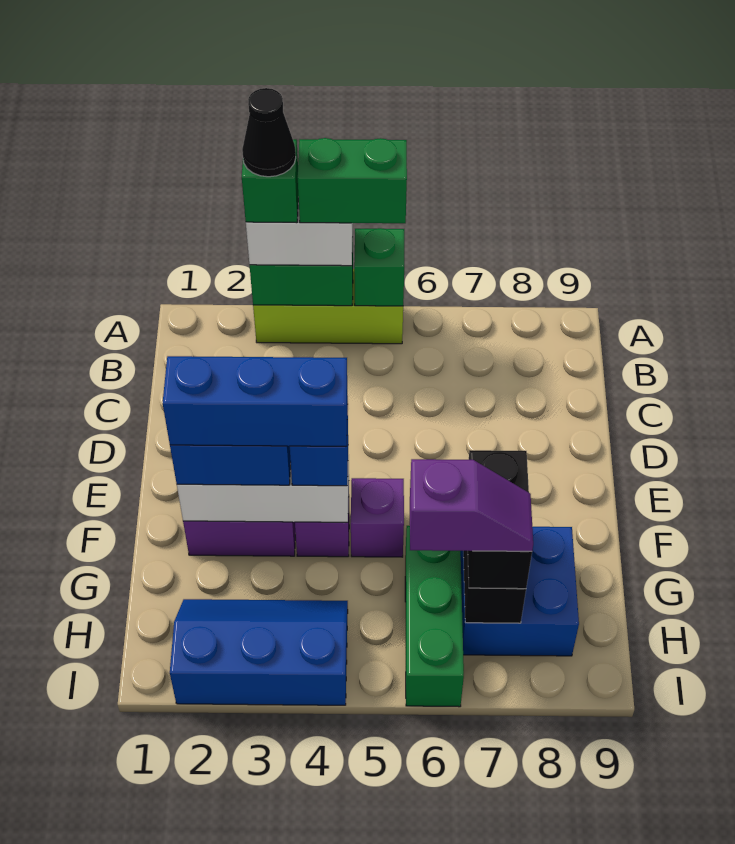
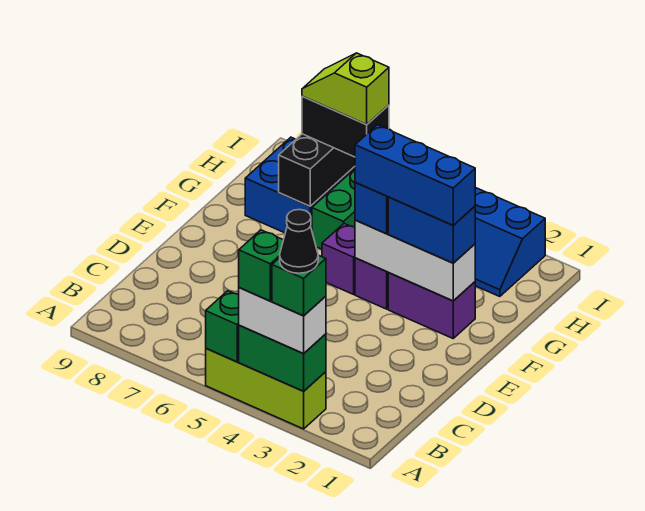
green brick A4:A5 level 4 -> green brick A4 level 4
black brick G7:H7 level 3 -> black brick H6:H7 level 3
purple slope H6:H7 level 4 top 6 -> lime slope H6:H7 level 4 top 6

